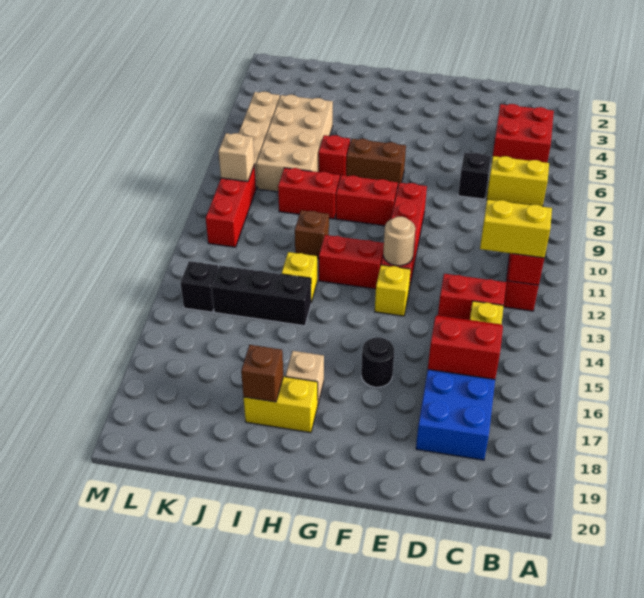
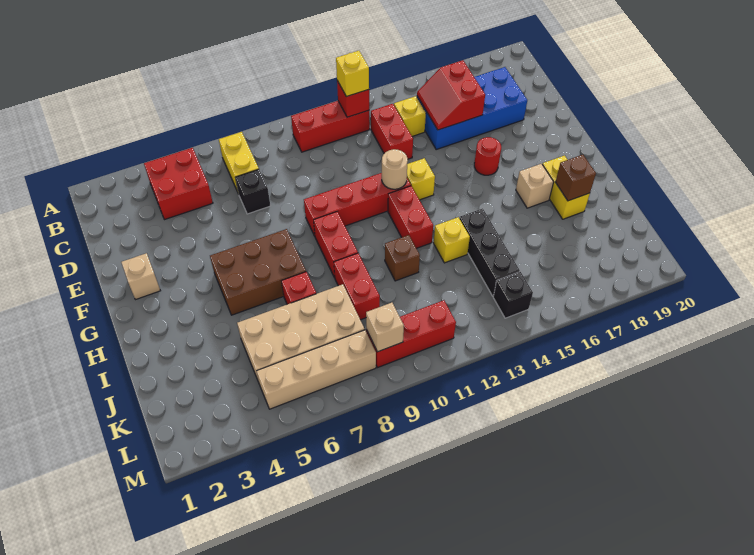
yellow brick B12:C12 level 3 -> yellow brick B12 level 3
none -> tan brick F2 level 1
black round brick F16 level 1 -> red round brick F16 level 1
brown brick G7:H7 level 1 -> brown brick G5:H7 level 1

